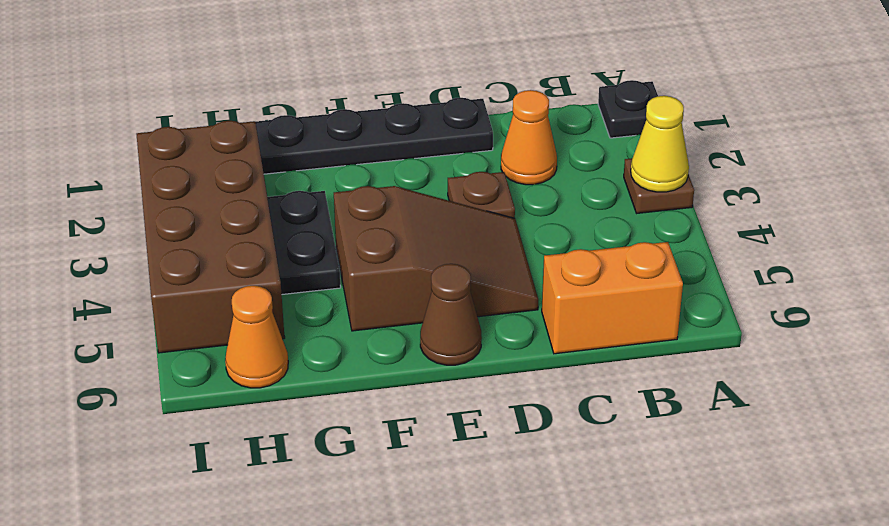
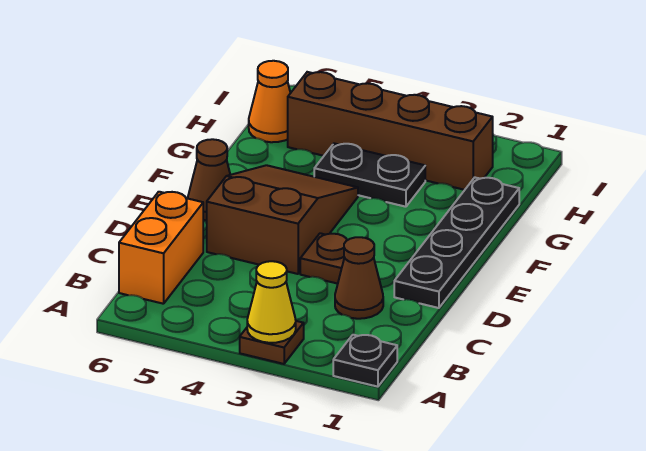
orange cone C2 level 1 -> brown cone C2 level 1
brown slope D4:F5 level 1 top F -> brown slope D4:F5 level 1 top D
brown brick H2:I5 level 1 -> brown brick H2:H5 level 1

